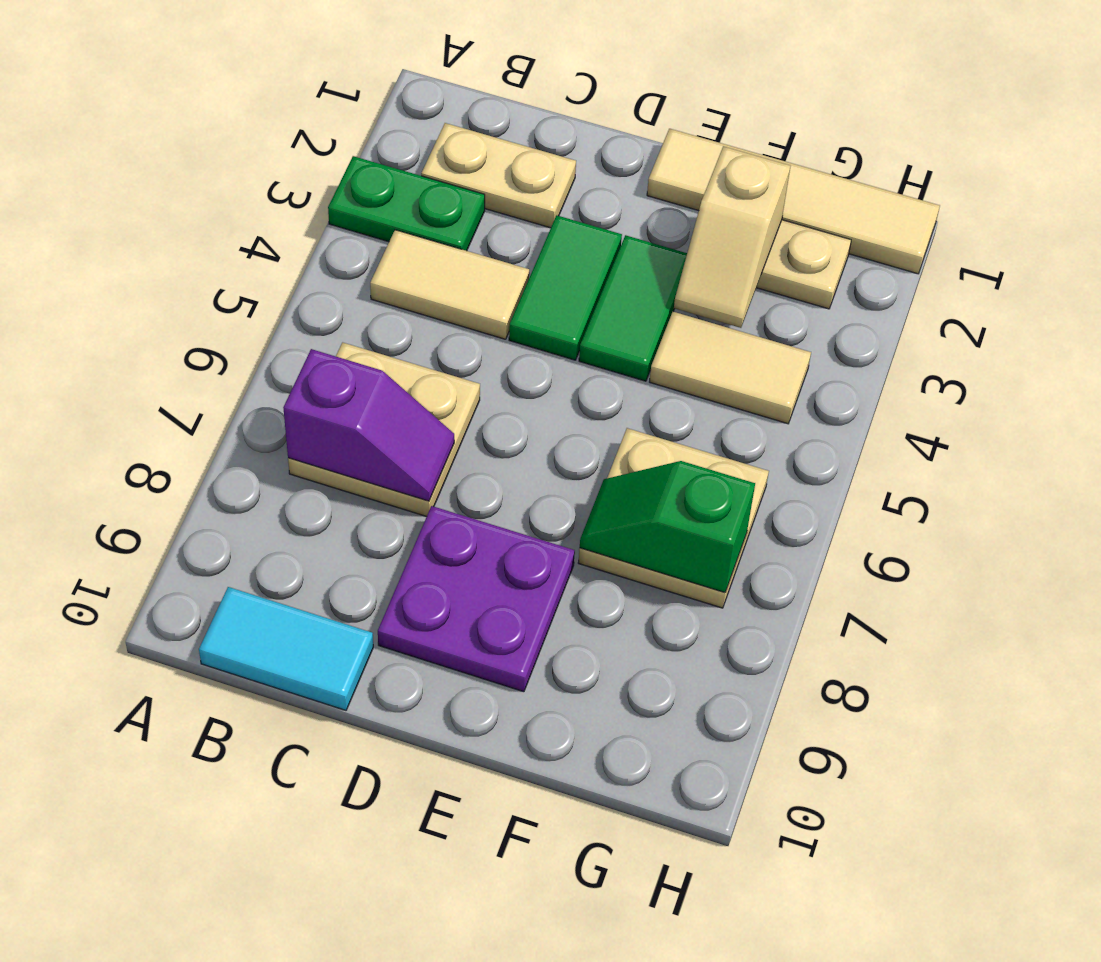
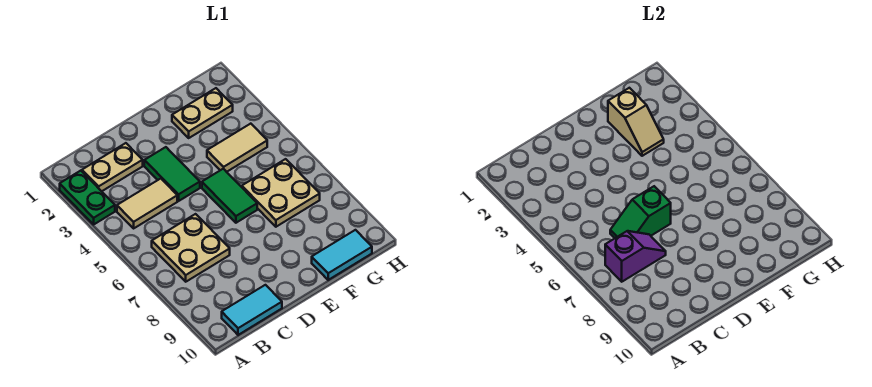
green plate A3:B3 level 1 -> green plate A2:A3 level 1
purple plate D8:E9 level 1 -> none
tan tile E1:H1 level 1 -> none
green tile E3:E4 level 1 -> green tile E5:E6 level 1
green slope F7:G7 level 2 top G -> green slope C6:D6 level 2 top D
none -> cyan tile F10:G10 level 1

